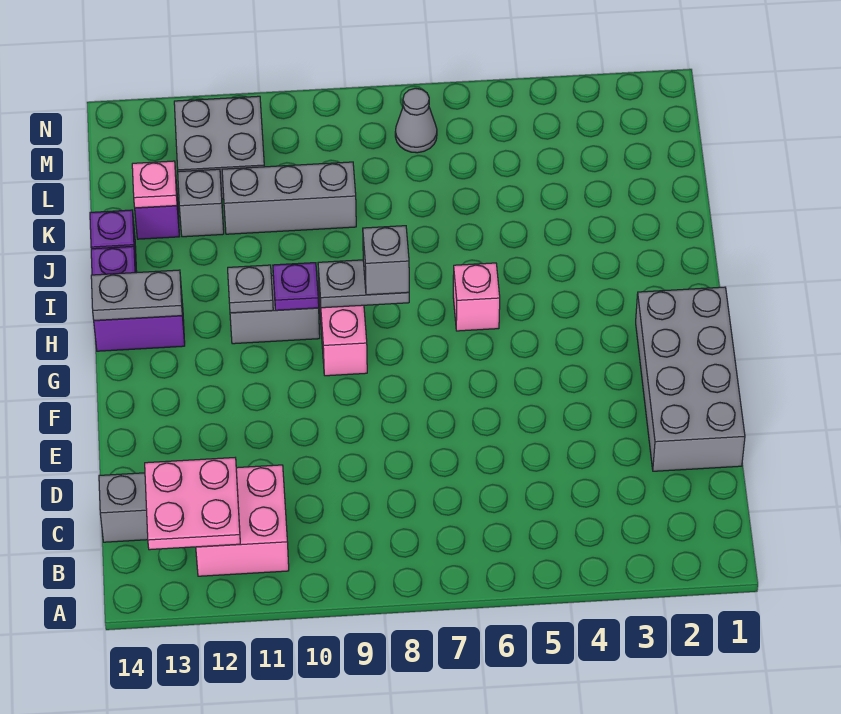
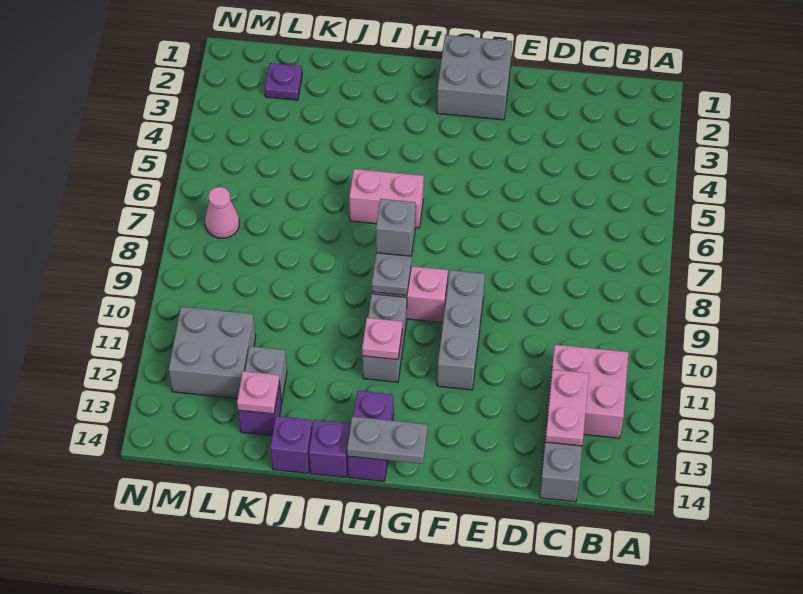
pink plate B12:C13 level 2 -> pink plate C12:C13 level 2
grey brick D1:G2 level 1 -> grey brick F1:G2 level 1
pink brick H6 level 1 -> pink brick H6:I6 level 1
purple plate H10 level 2 -> purple plate L2 level 1
grey plate H11 level 2 -> pink plate H11 level 2
grey plate H13:H14 level 2 -> grey plate G14:H14 level 2
grey brick K9:K11 level 1 -> grey brick F9:F11 level 1
grey cone M7 level 1 -> pink cone M7 level 1

